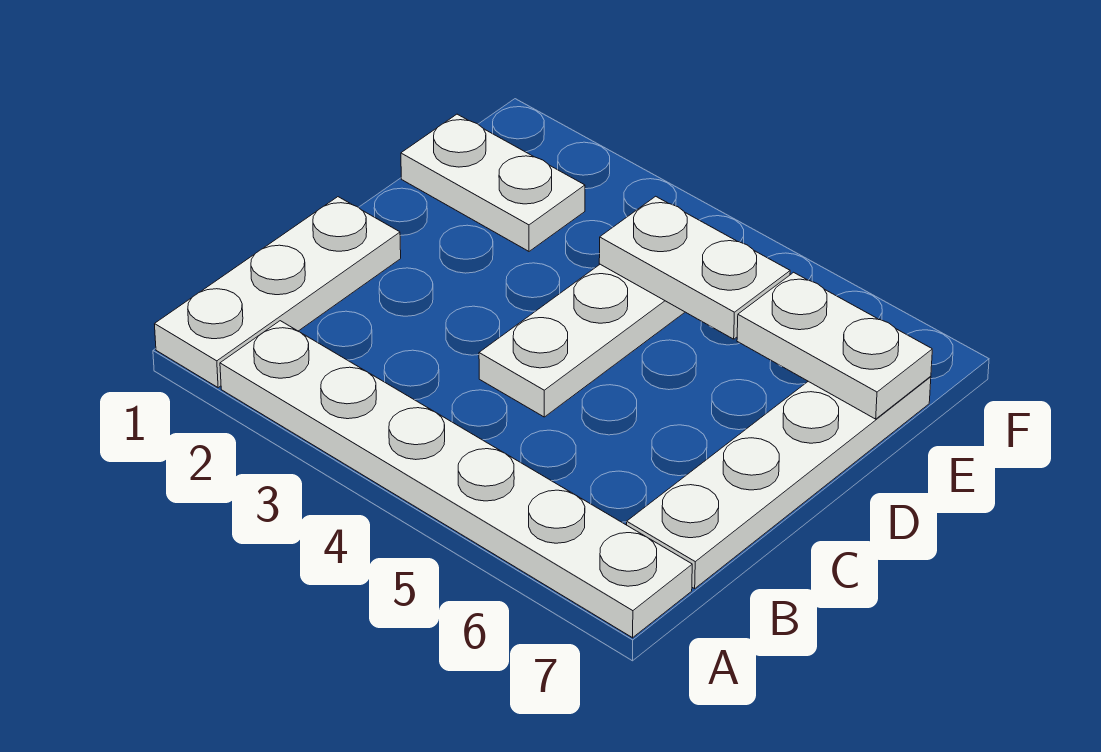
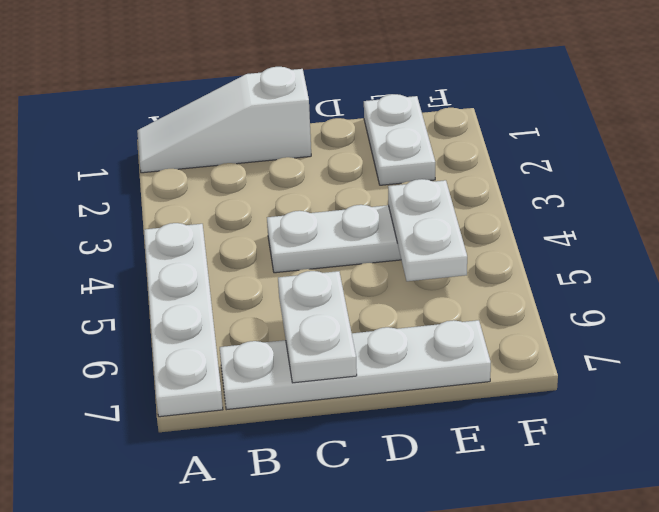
white plate A1:C1 level 1 -> white slope A1:C1 level 1 top C
white plate A2:A7 level 1 -> white plate A4:A7 level 1
white plate E6:E7 level 2 -> white plate C6:C7 level 2

